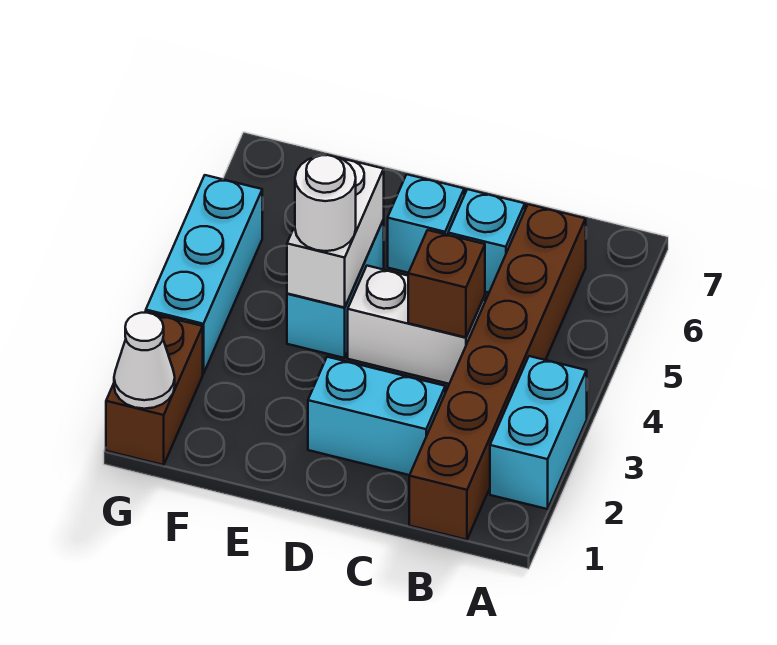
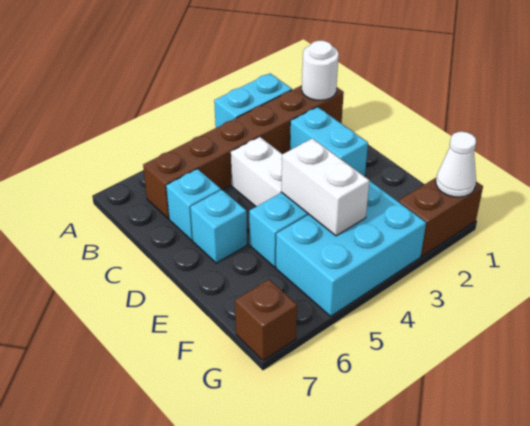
brown brick C4 level 2 -> brown brick G7 level 1
white brick E4:E5 level 2 -> white brick E4:F4 level 2
white round brick E4 level 3 -> white round brick B1 level 2
cyan brick G3:G5 level 1 -> cyan brick F3:G5 level 1

